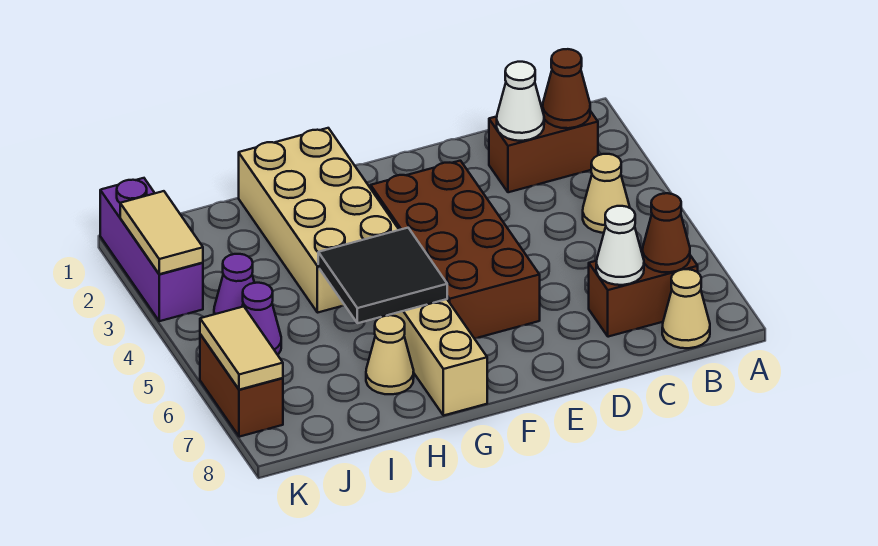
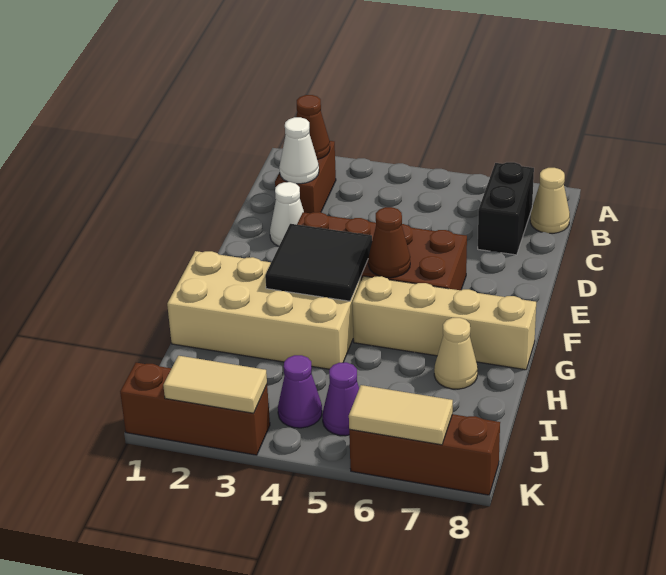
tan cone B4 level 1 -> none
brown brick B7:C7 level 1 -> black brick B7:C7 level 1
brown cone B7 level 2 -> brown cone F5 level 2
white cone C7 level 2 -> white cone D2 level 1
black tile G5:H6 level 2 -> black tile F3:G4 level 2
purple brick K1:K3 level 1 -> brown brick K1:K3 level 1
brown brick K6:K7 level 1 -> brown brick K6:K8 level 1

